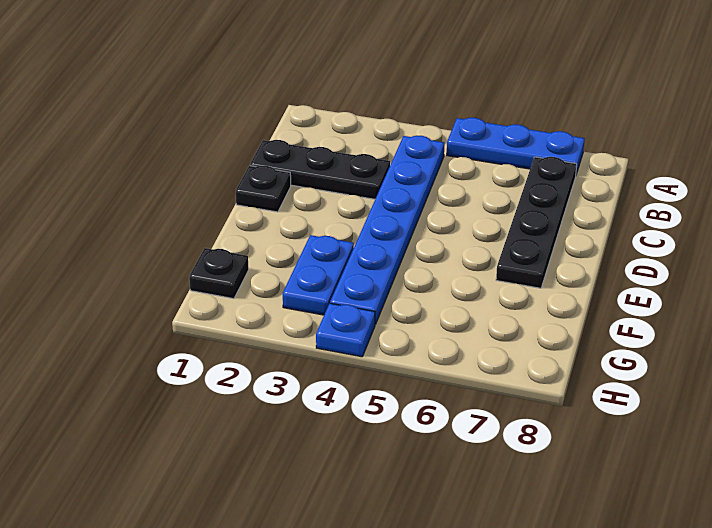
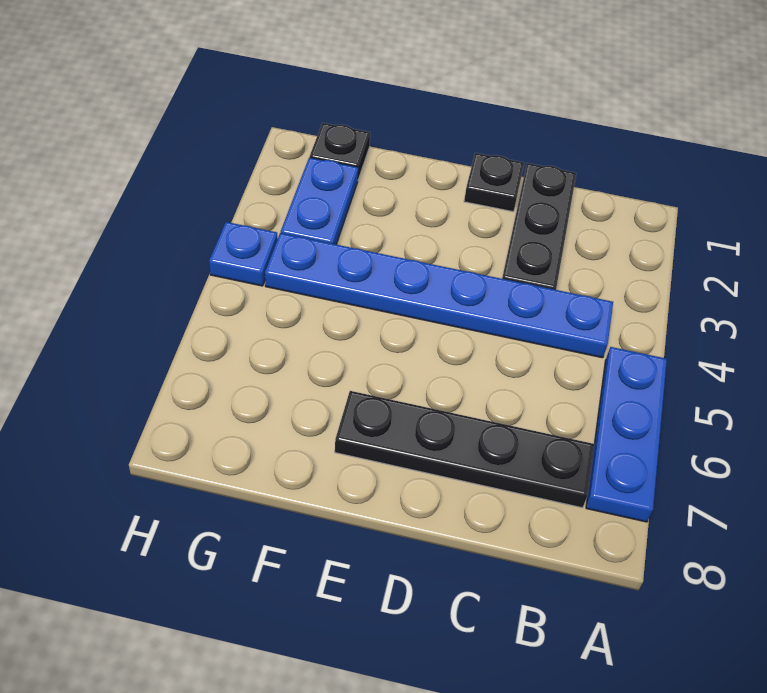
blue plate F3:G3 level 1 -> blue plate G2:G3 level 1

